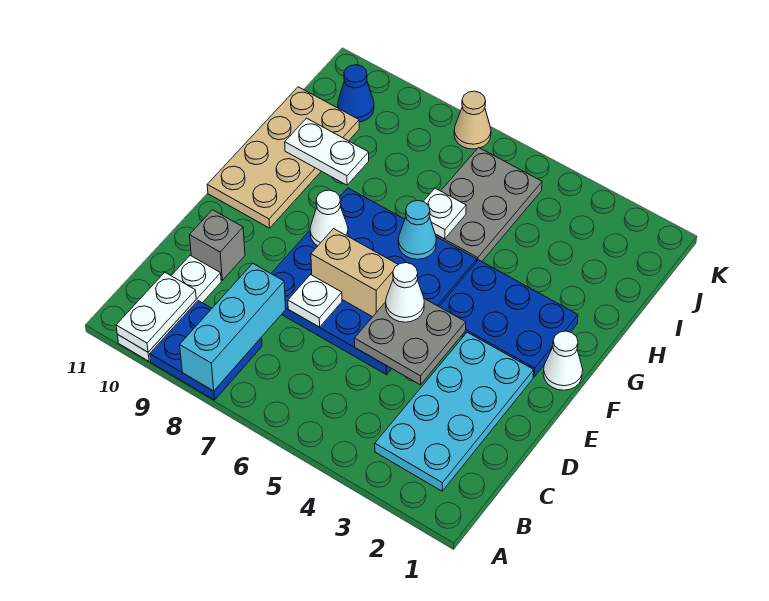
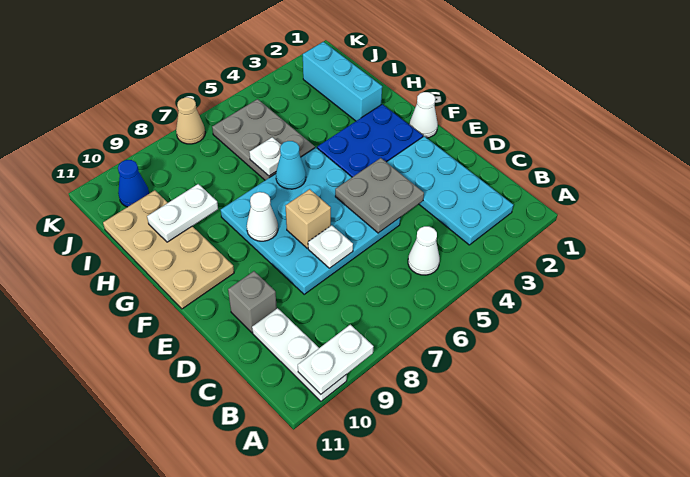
blue plate A8:B9 level 1 -> none
cyan brick A8:C8 level 2 -> cyan brick H2:J2 level 1
white plate A10:B10 level 2 -> white plate A9:A10 level 2
blue plate D5:G8 level 1 -> cyan plate D5:G8 level 1
white cone E5 level 3 -> white cone B5 level 1
tan brick E6:E7 level 2 -> tan brick E7 level 2

